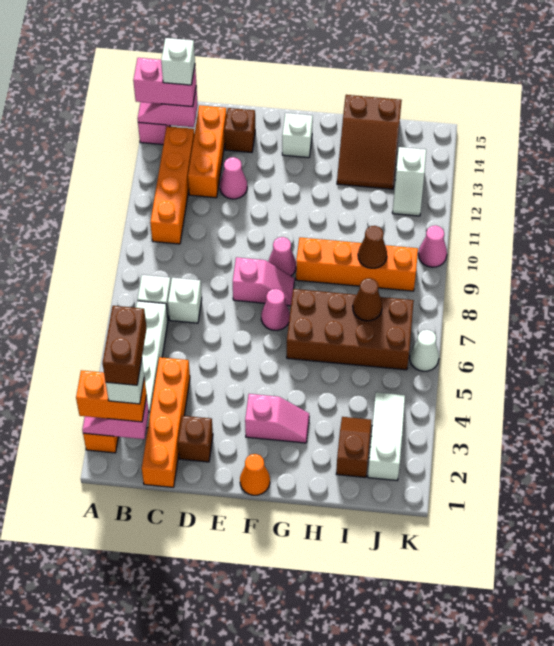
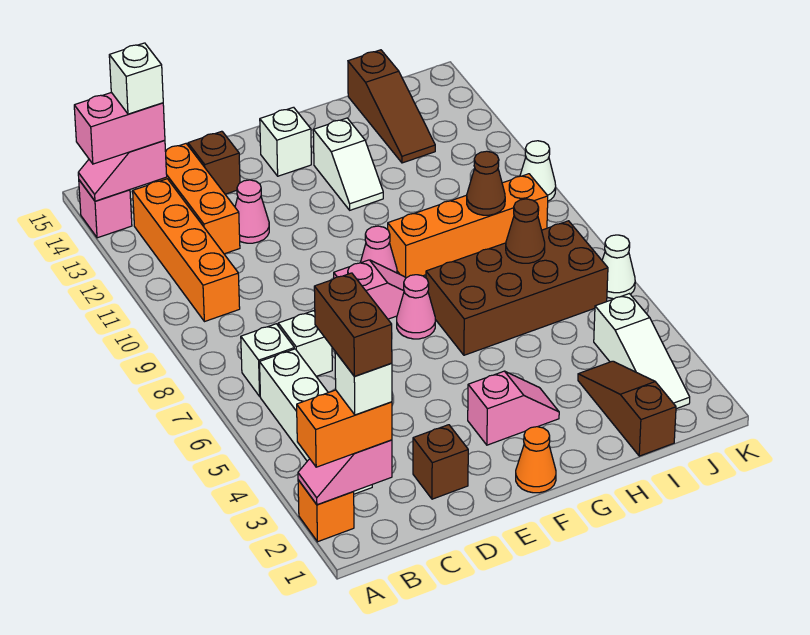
orange brick C1:C4 level 1 -> none
brown slope H13:I15 level 1 top 15 -> brown slope I13:I15 level 1 top 15
brown slope I2:I3 level 1 top 2 -> brown slope I1:I3 level 1 top 1
white slope J2:J4 level 1 top 2 -> white slope J2:J4 level 1 top 4
white slope J12:J13 level 1 top 13 -> white slope G12:G13 level 1 top 13
pink cone K10 level 1 -> white cone K10 level 1

